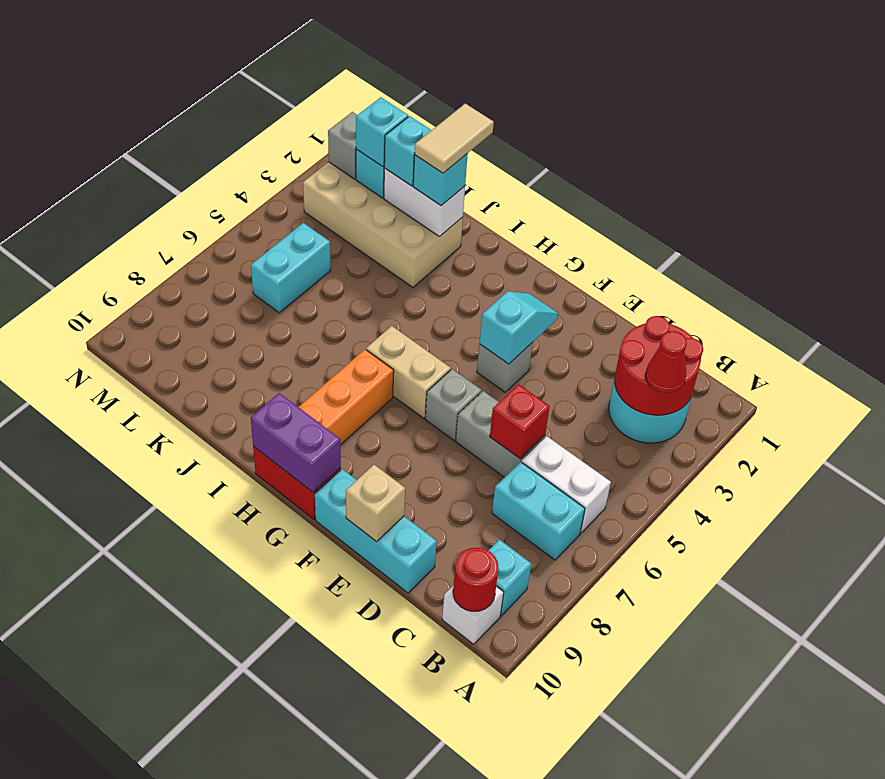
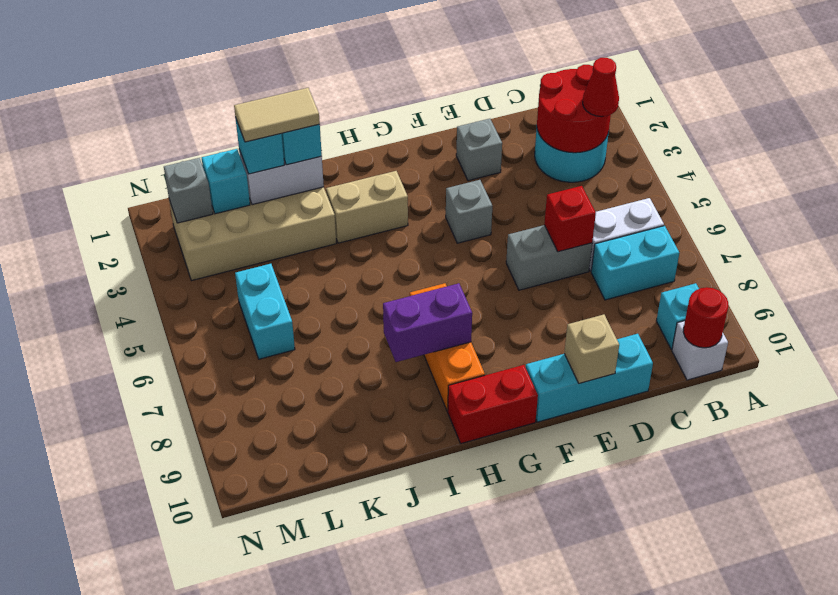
cyan slope F3:F4 level 2 top 4 -> none
grey brick F6 level 1 -> grey brick E2 level 1
tan brick G6:H6 level 1 -> tan brick H3:I3 level 1
purple brick G10:H10 level 2 -> purple brick H8:I8 level 2
tan tile J1:J2 level 4 -> tan tile J2:K2 level 4
cyan brick L2 level 3 -> none

